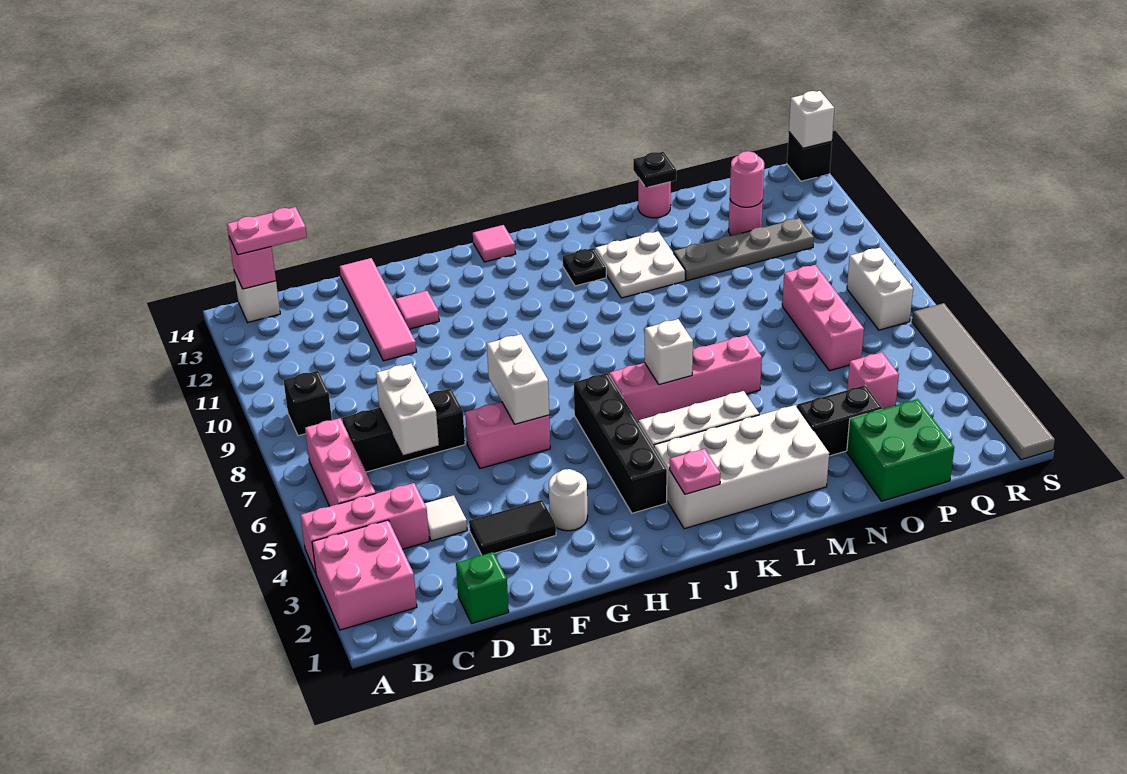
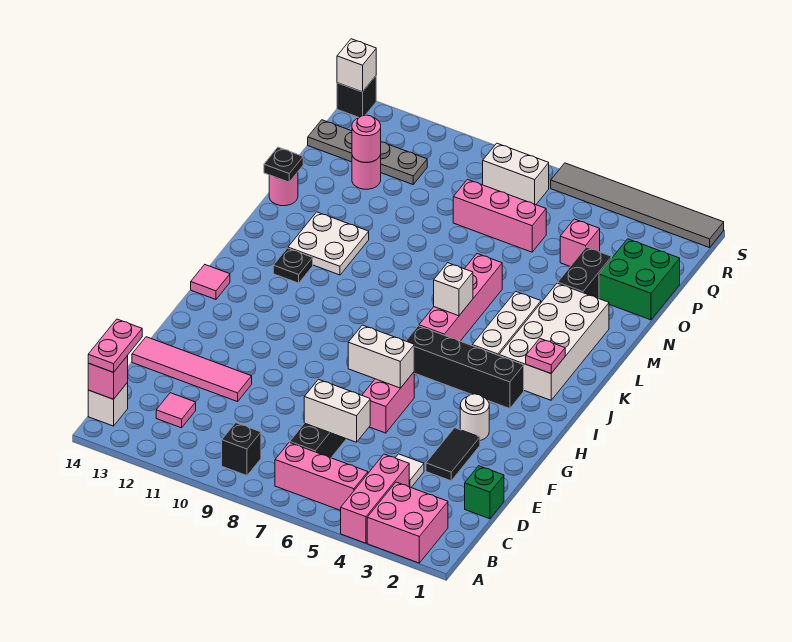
pink tile F12 level 1 -> pink tile C12 level 1
grey plate N11:Q11 level 1 -> grey plate Q11:Q14 level 1

